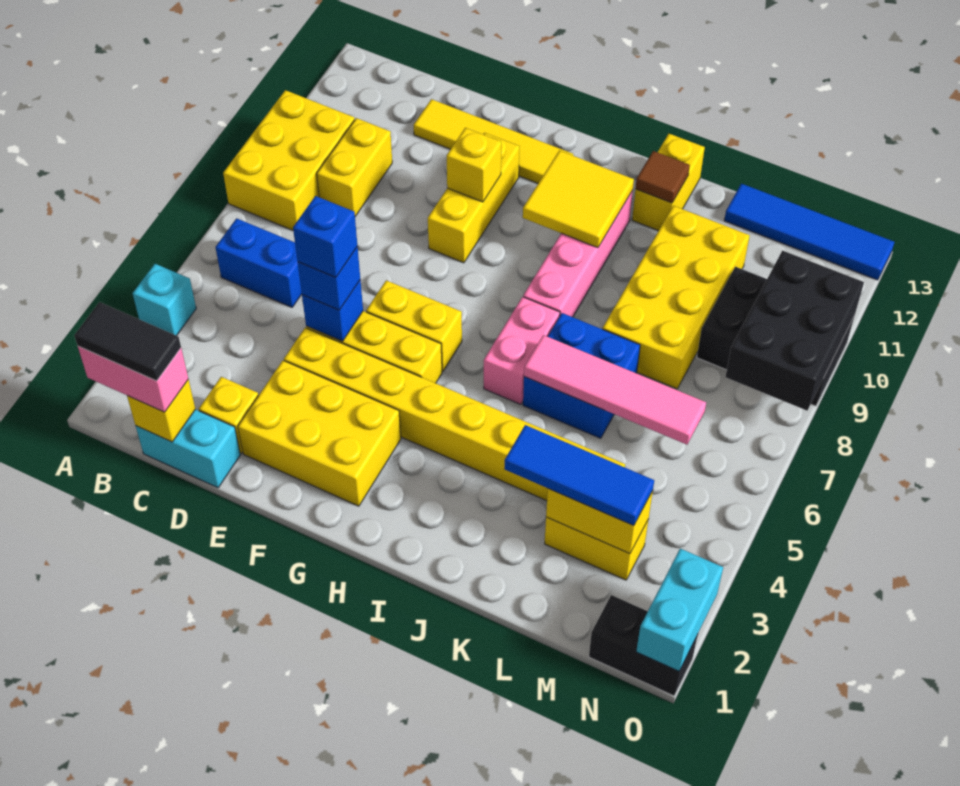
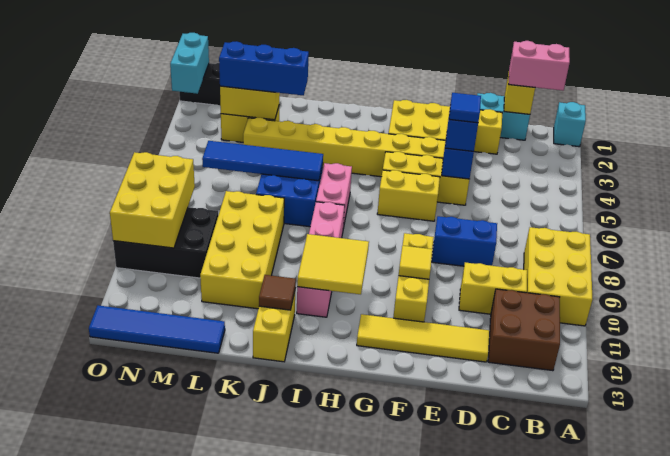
cyan brick A4 level 1 -> cyan brick A1 level 1
black tile B1:C1 level 4 -> none
blue brick B6:C6 level 1 -> blue brick D8:E8 level 1
none -> brown brick B11:C12 level 1
yellow brick C9:C10 level 1 -> yellow brick C10:D10 level 1
blue brick E5 level 4 -> blue tile E5 level 4
yellow brick F10 level 2 -> yellow tile F10 level 2
pink tile J6:M6 level 2 -> blue tile J6:M6 level 2
blue tile K3:M3 level 3 -> blue brick K3:M3 level 3
black brick N8:O10 level 2 -> yellow brick N8:O10 level 2

